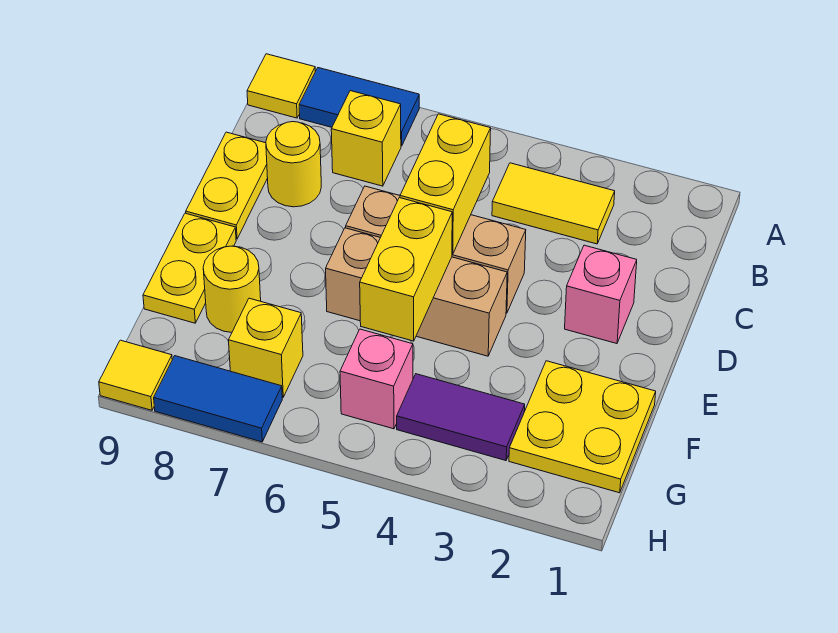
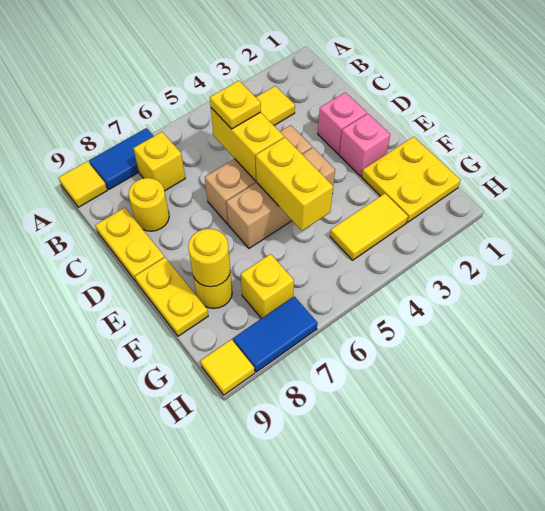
none -> yellow plate C5 level 3
none -> yellow round brick F8 level 2
purple tile G3:G4 level 1 -> yellow tile G3:G4 level 1
pink brick G5 level 1 -> pink brick E2 level 1

